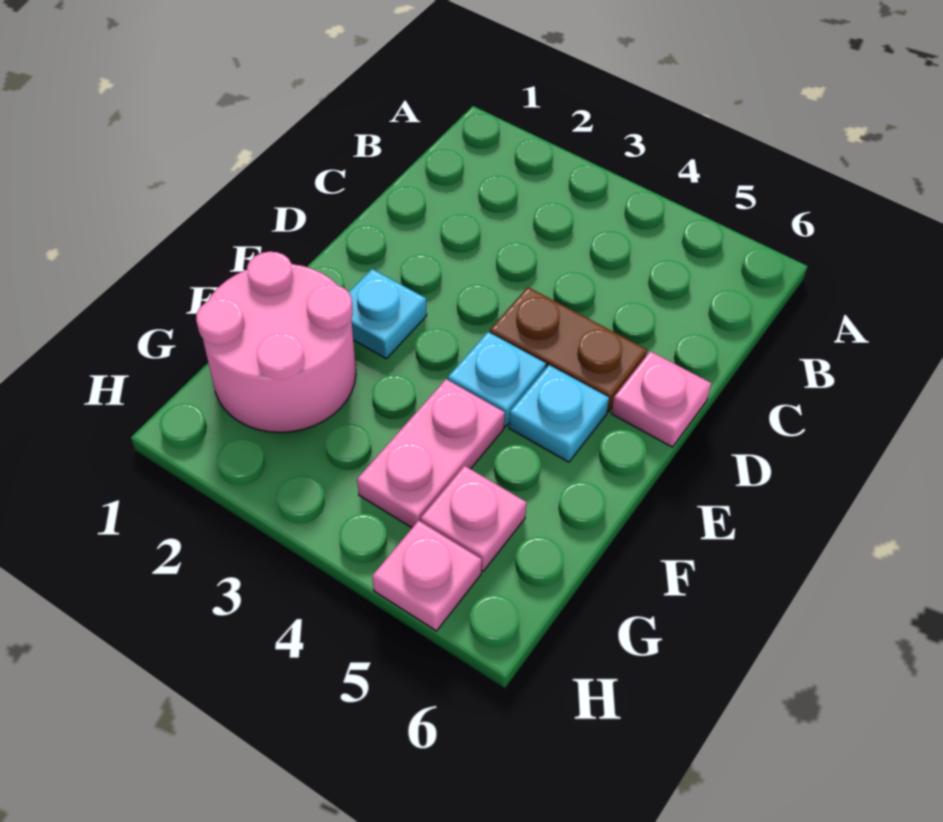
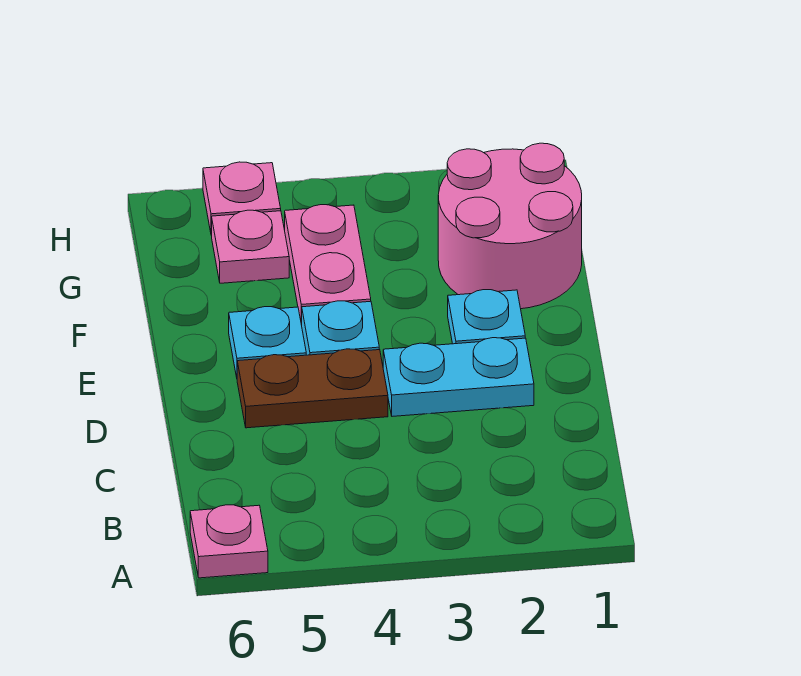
none -> cyan plate D2:D3 level 1
pink plate D6 level 1 -> pink plate A6 level 1

